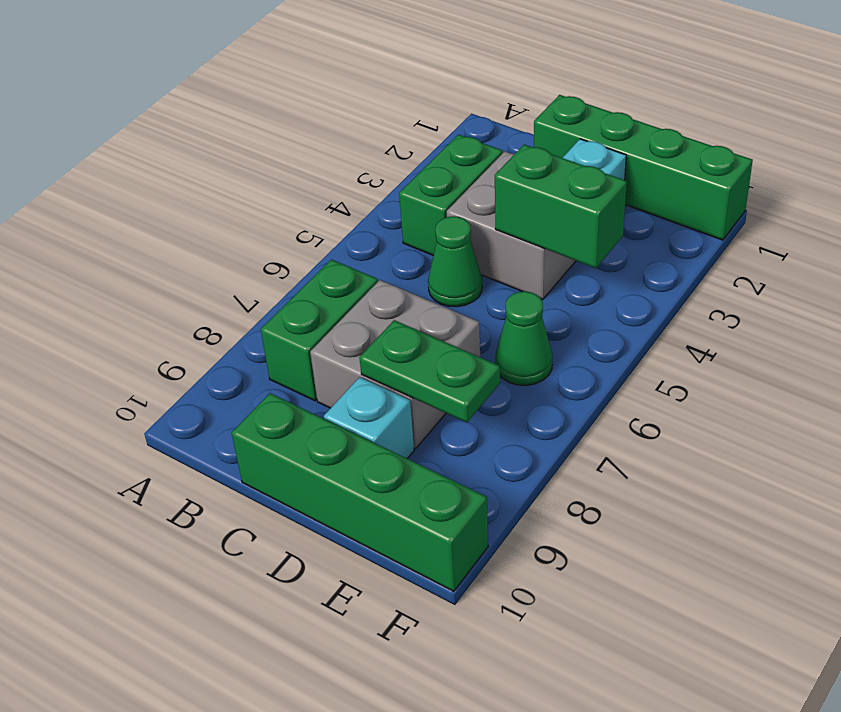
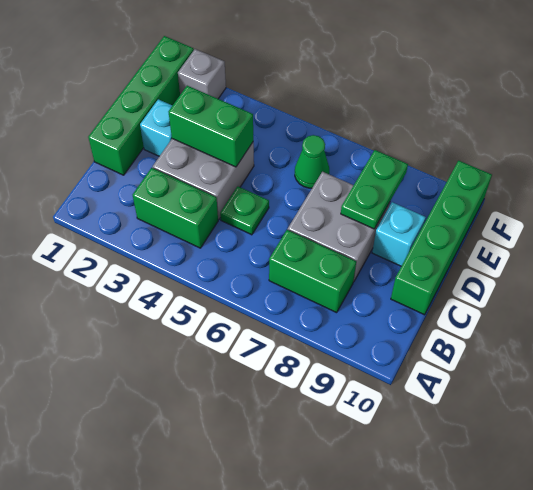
green cone C5 level 1 -> green plate C5 level 1
green brick D4:E4 level 2 -> green brick D3:D4 level 2
none -> grey brick F2 level 1

